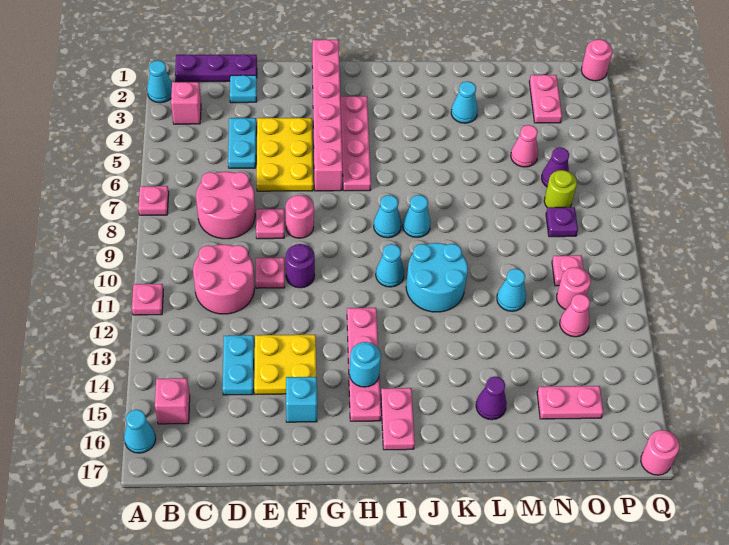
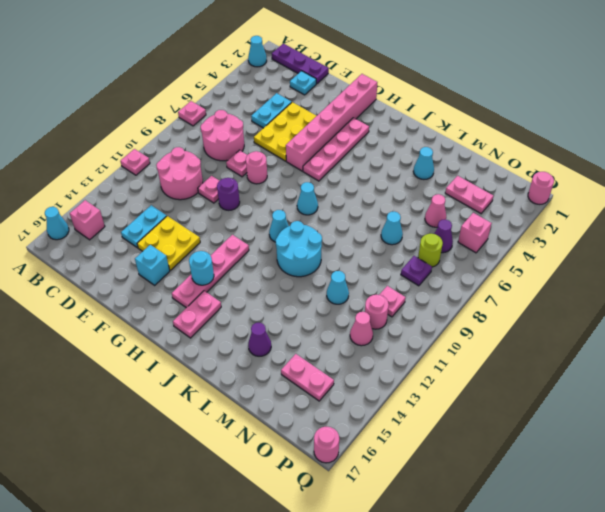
pink brick B3 level 1 -> pink brick P5 level 1
cyan cone J8 level 1 -> cyan cone M7 level 1
pink plate O2:O3 level 1 -> pink plate N3:O3 level 1

